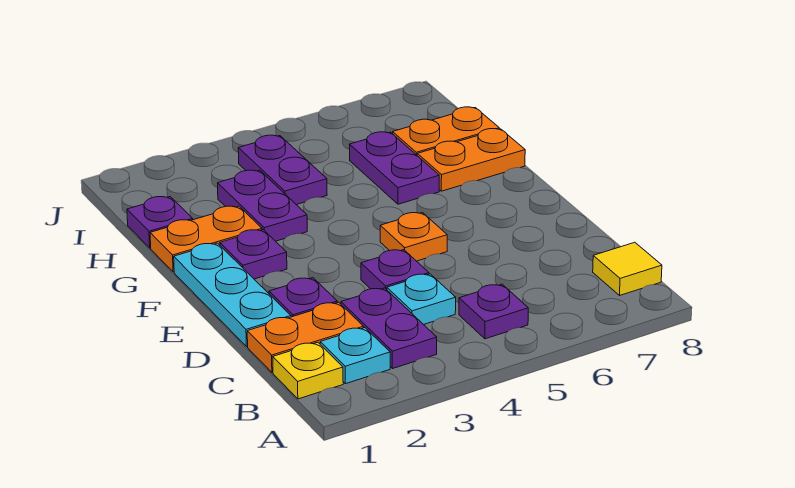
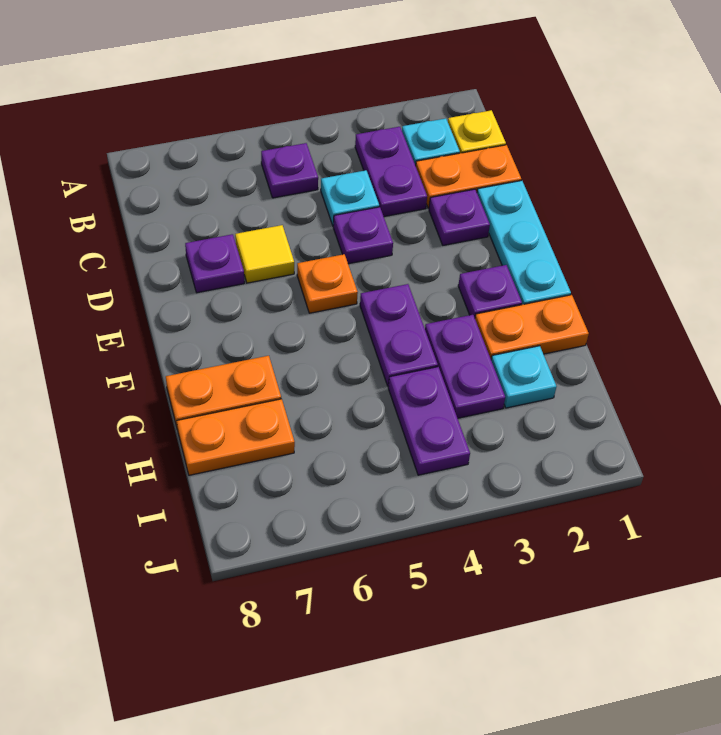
yellow tile B8 level 1 -> yellow tile D6 level 1
purple plate G6:H6 level 1 -> purple plate F4:G4 level 1
purple plate H1 level 1 -> purple plate D7 level 1
none -> cyan plate H2 level 1

